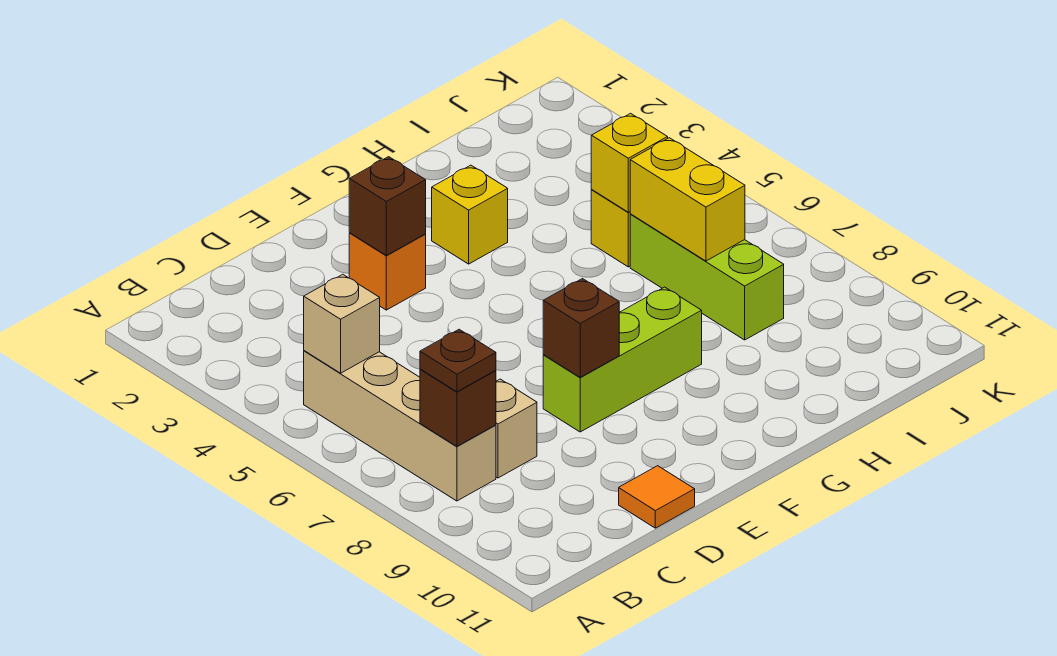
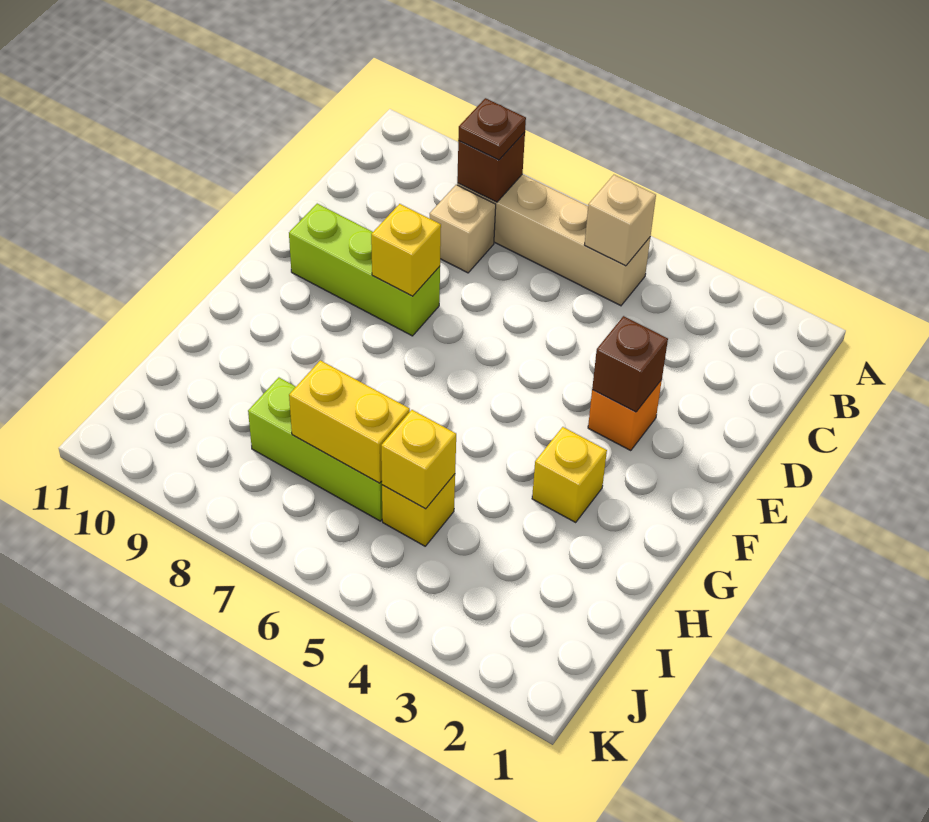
orange tile D11 level 1 -> none
lime brick E8:G8 level 1 -> lime brick E8:E10 level 1
brown brick E8 level 2 -> yellow brick E8 level 2

